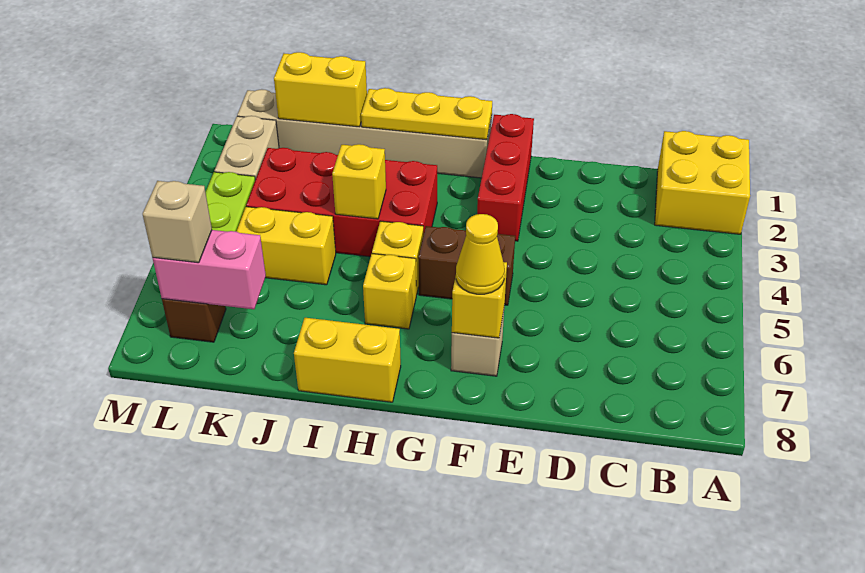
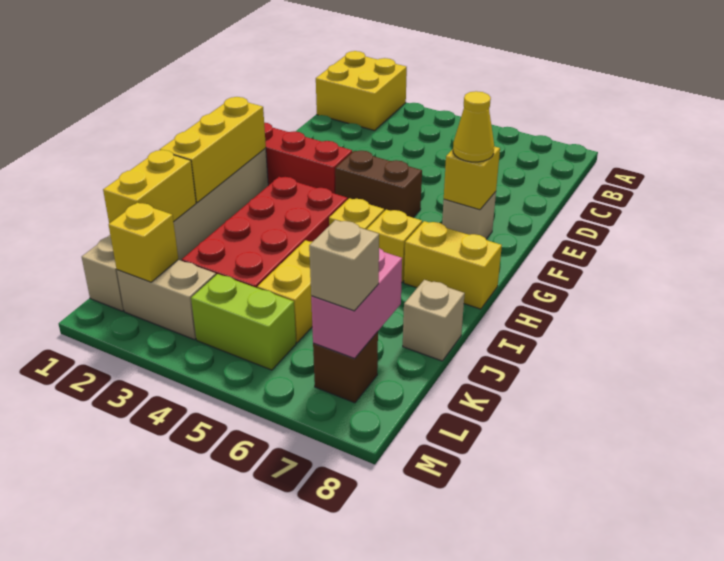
brown brick F5:G5 level 1 -> brown brick F4:F5 level 1
yellow plate G1:I1 level 2 -> yellow brick G1:I1 level 2
yellow brick H8:I8 level 1 -> yellow brick H7:H8 level 1
yellow brick I4 level 2 -> yellow brick L2 level 2
none -> tan brick J8 level 1

